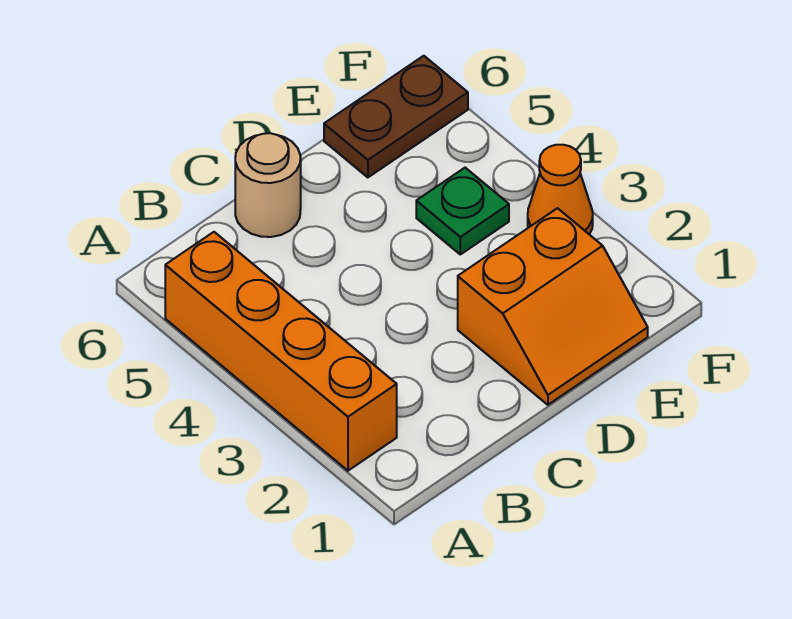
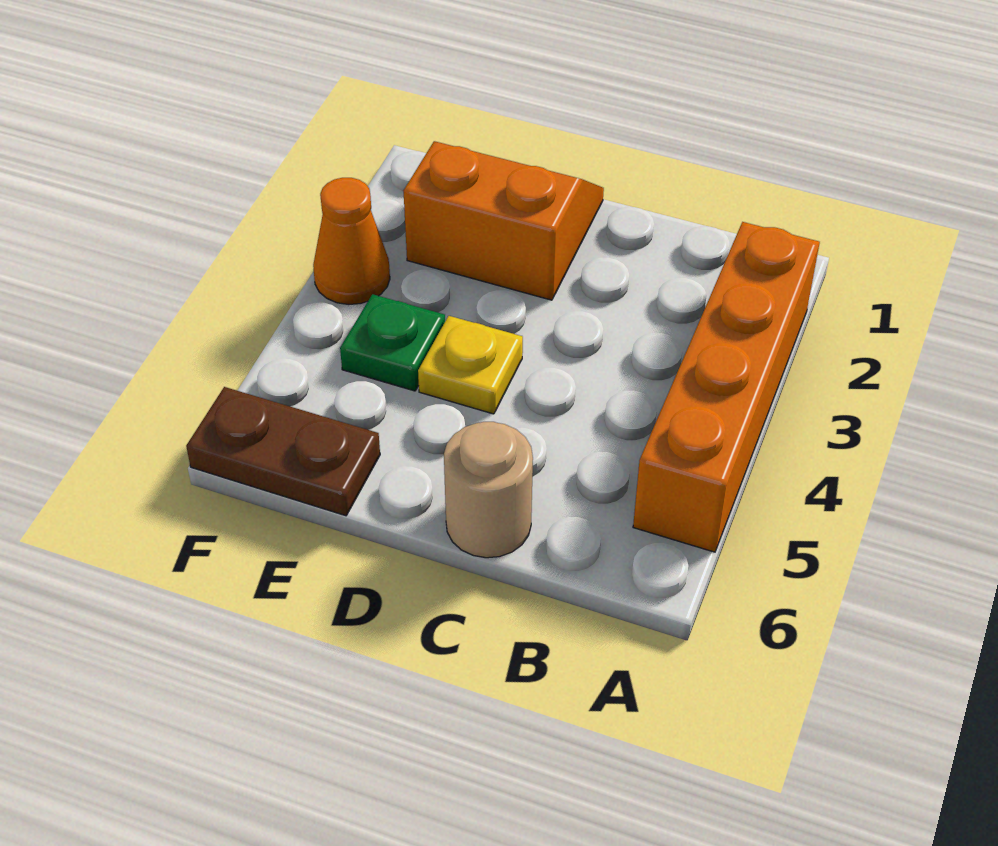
none -> yellow plate D4 level 1

